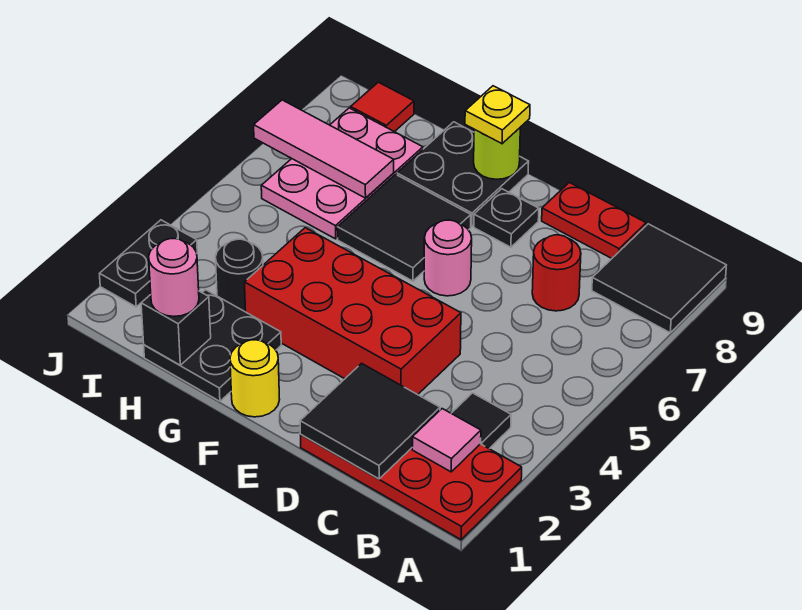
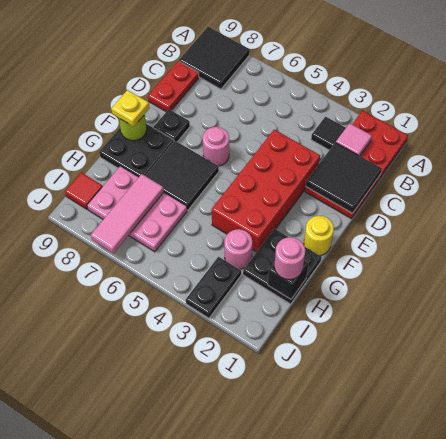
red round brick C7 level 1 -> none
black round brick H3 level 1 -> pink round brick H3 level 1
black plate J2:J3 level 1 -> black plate I3:J3 level 1

